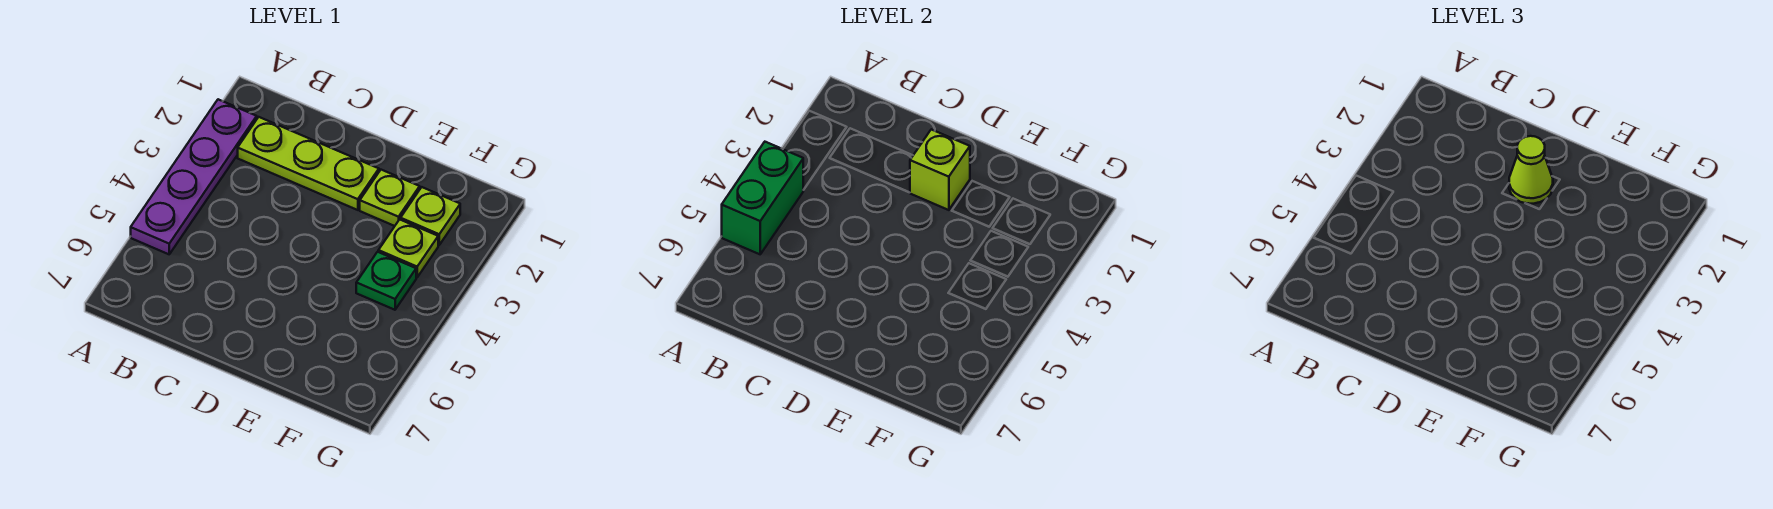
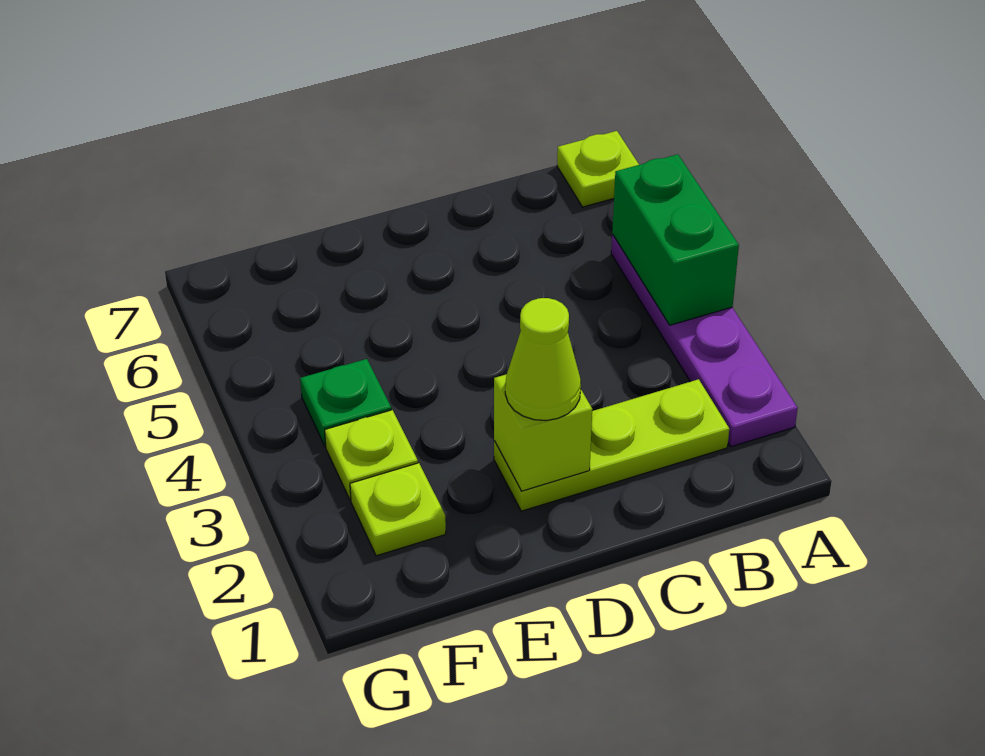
lime plate E2 level 1 -> lime plate A7 level 1

